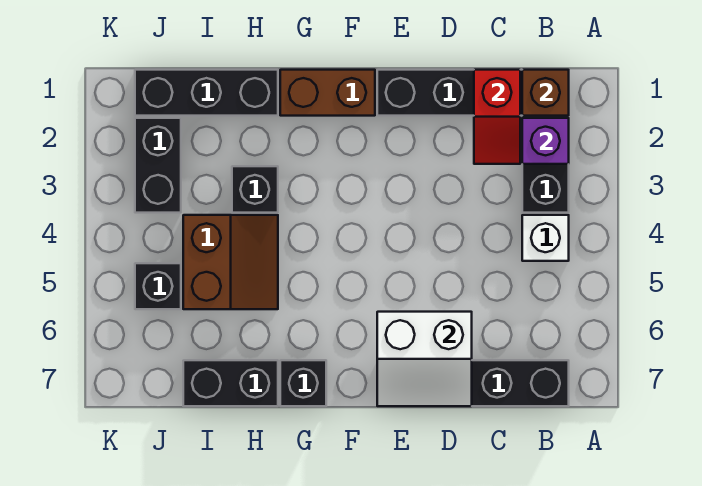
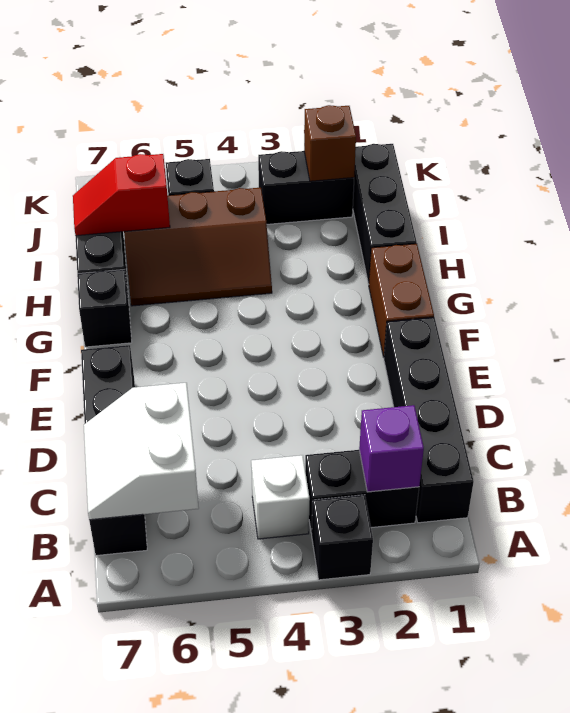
brown brick B1 level 2 -> brown brick J2 level 2
red slope C1:C2 level 2 top 1 -> red slope I6:I7 level 2 top 6
white slope D6:E7 level 2 top 6 -> white slope B6:C7 level 2 top 6
black brick H3 level 1 -> black brick A3 level 1
brown slope H4:I5 level 1 top I -> brown slope H4:I6 level 1 top I

